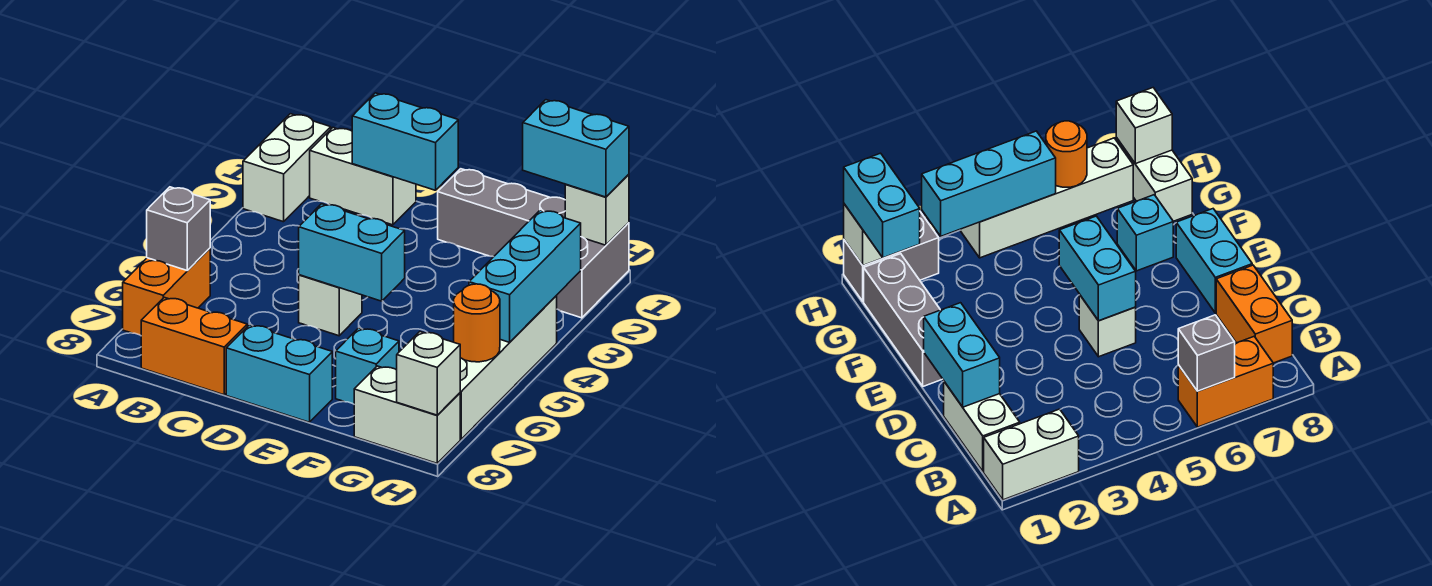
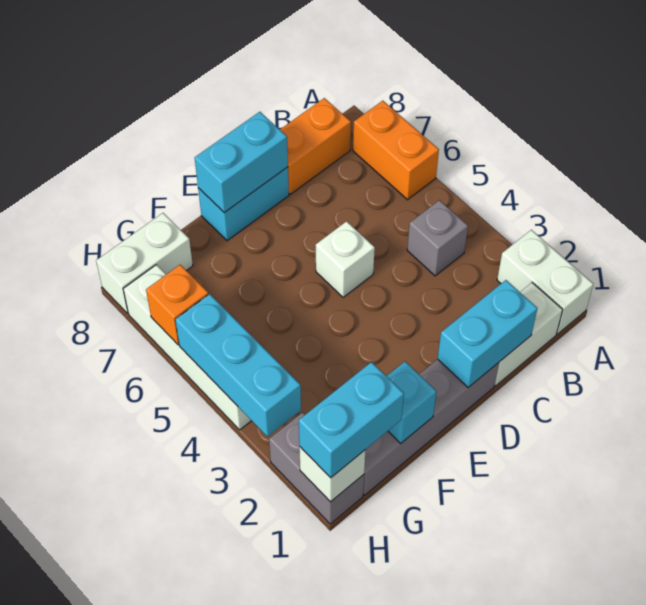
grey brick A6 level 2 -> grey brick B4 level 1
cyan brick D5:E5 level 2 -> cyan brick D8:E8 level 2
grey brick E1:G1 level 1 -> grey brick D1:G1 level 1
cyan brick F7 level 1 -> cyan brick F1 level 2
orange round brick H6 level 2 -> orange brick H6 level 2
white brick H8 level 2 -> none

